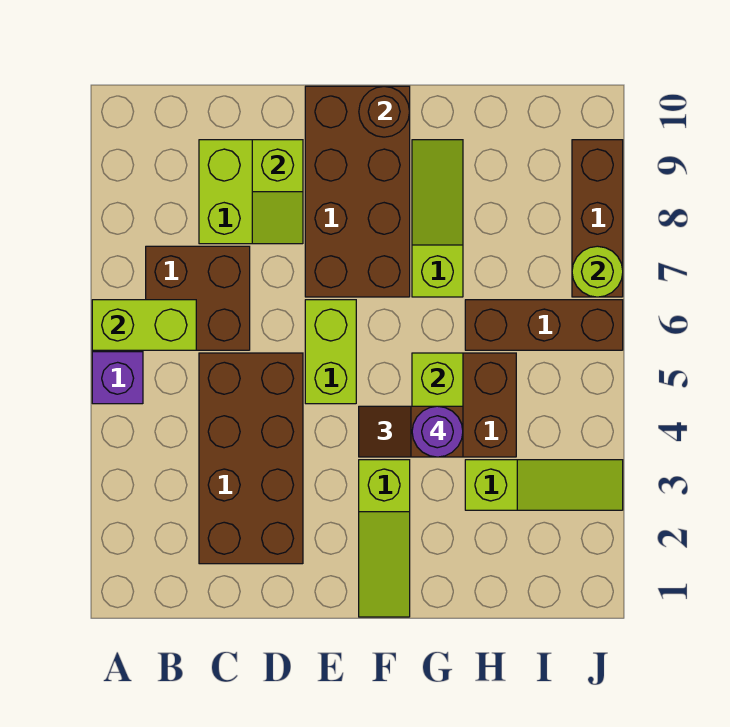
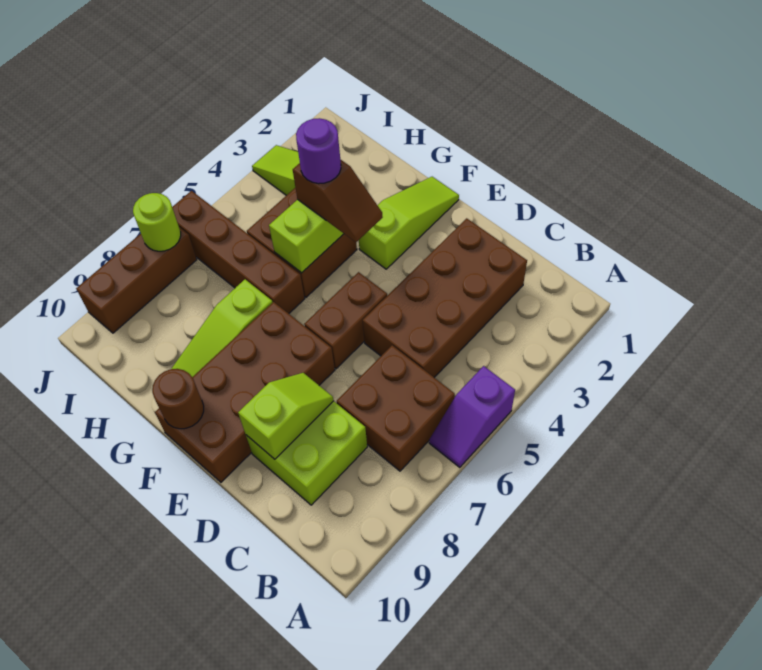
lime brick A6:B6 level 2 -> none
lime brick E5:E6 level 1 -> brown brick E5:E6 level 1
brown brick H6:J6 level 1 -> brown brick G6:J6 level 1

